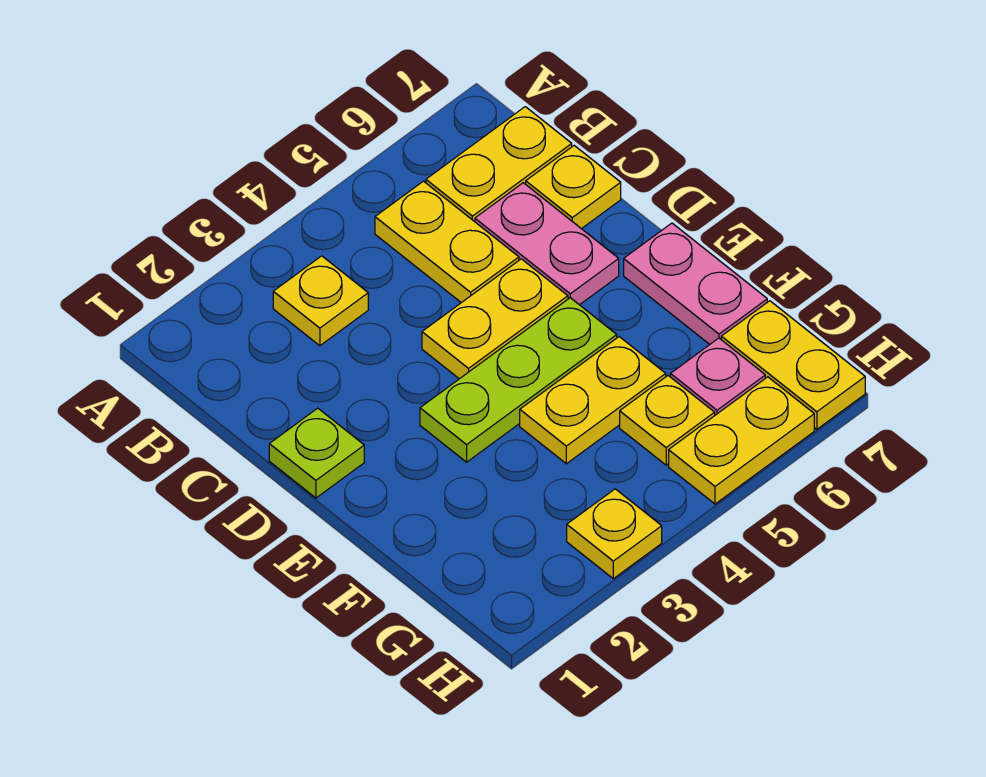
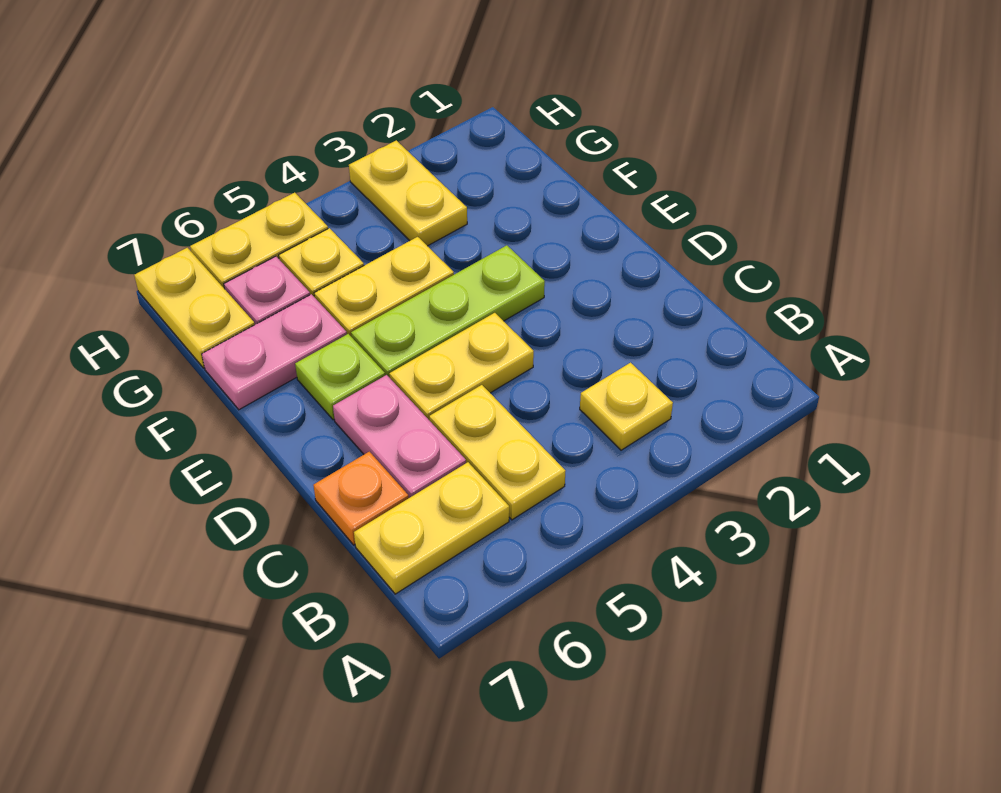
yellow plate C7 level 1 -> orange plate C7 level 1
lime plate D1 level 1 -> lime plate E6 level 1
pink plate E7:F7 level 1 -> pink plate F6:F7 level 1
yellow plate H3 level 1 -> yellow plate G3:H3 level 1

